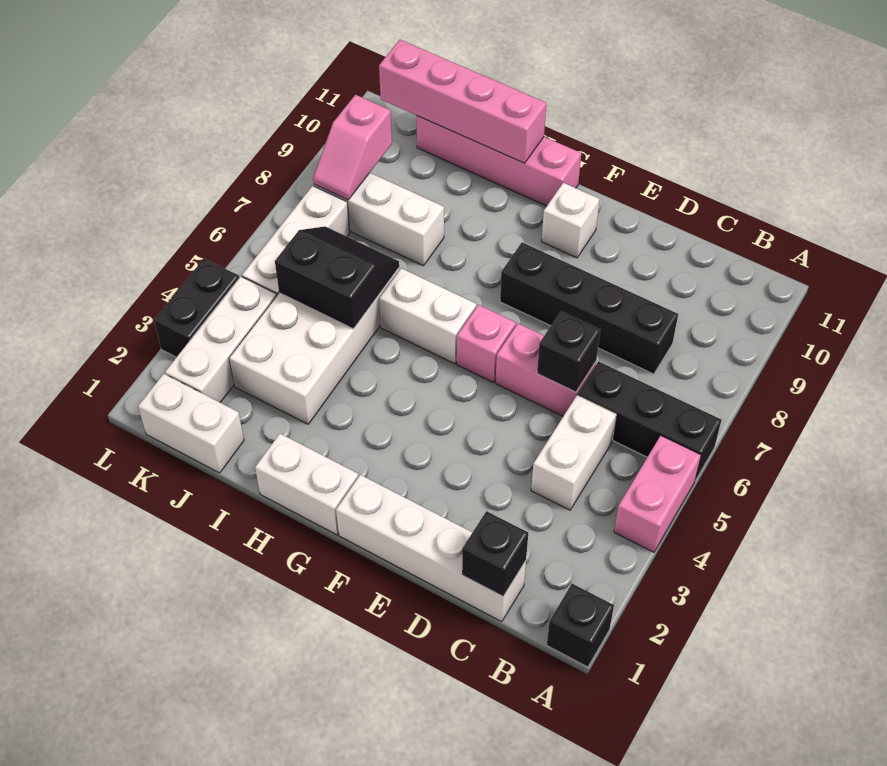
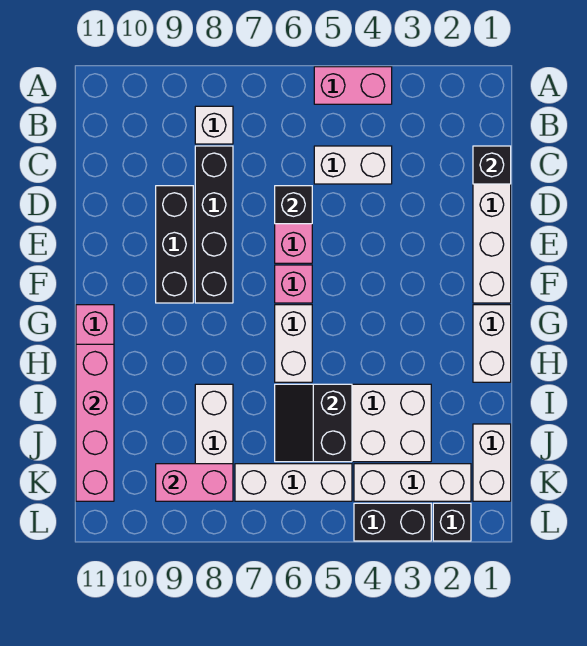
black brick A1 level 1 -> black brick L2 level 1
black brick A6:C6 level 1 -> black brick D9:F9 level 1
white brick F10 level 1 -> white brick B8 level 1
pink slope K8:K9 level 2 top 9 -> pink brick K8:K9 level 2

